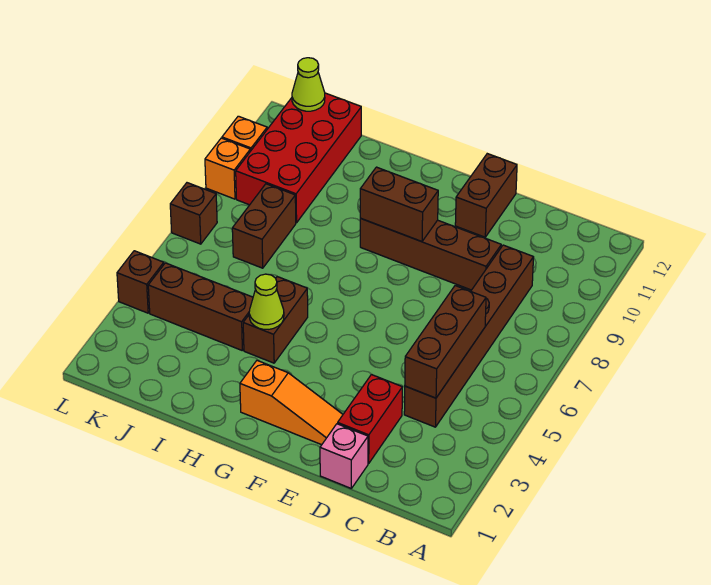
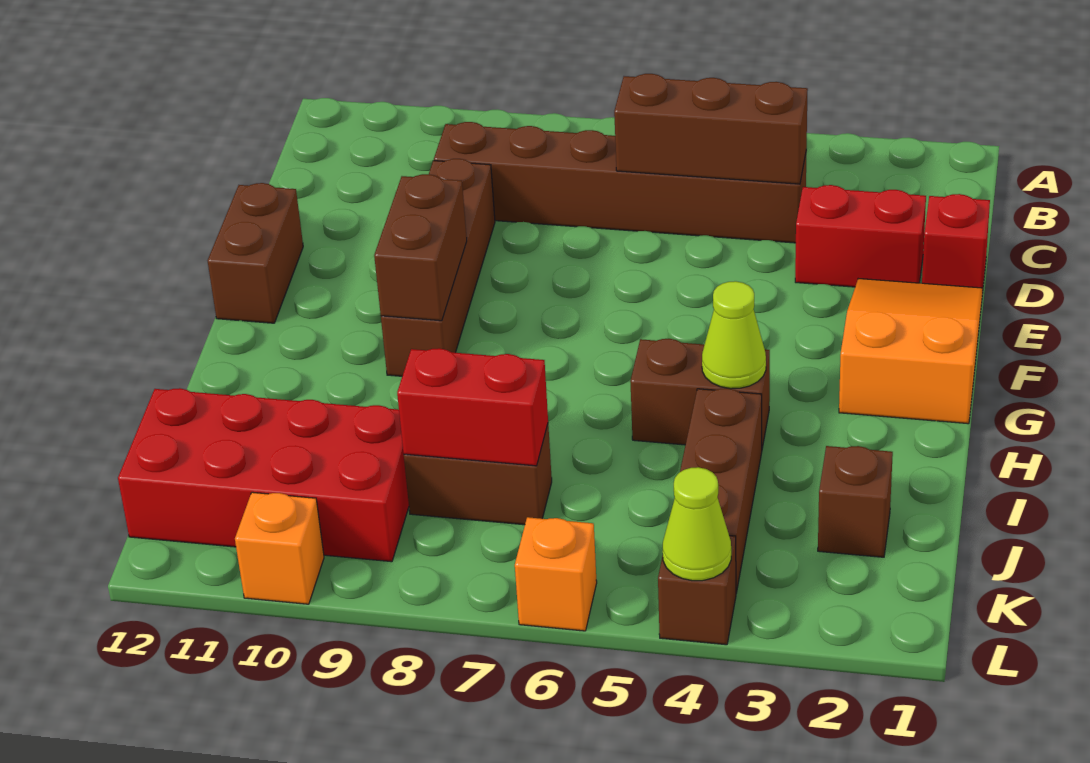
pink brick D1 level 1 -> red brick D1 level 1
orange slope E2:G2 level 1 top G -> orange slope E1:G2 level 1 top G
brown brick E11:E12 level 1 -> brown brick E12:F12 level 1
none -> red brick J7:J8 level 2
lime cone K12 level 2 -> lime cone L4 level 2
brown brick L7 level 1 -> brown brick J2 level 1
orange brick L9 level 1 -> orange brick L6 level 1

